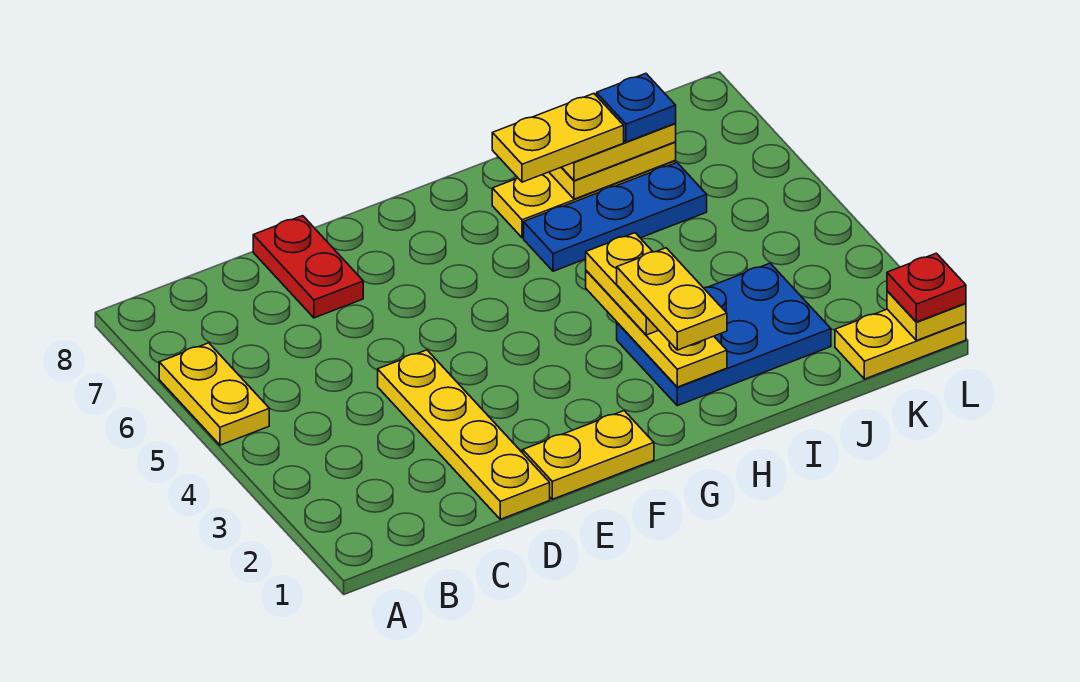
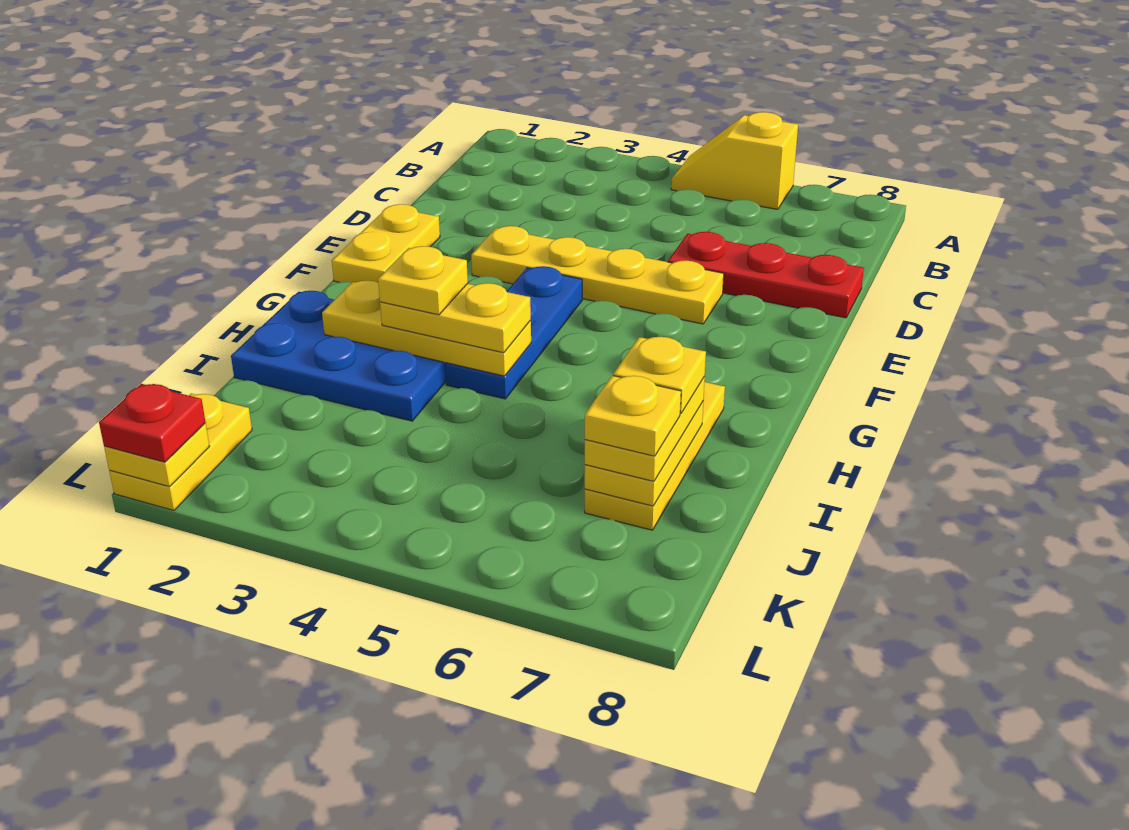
yellow plate A5:A6 level 1 -> yellow slope A5:A6 level 1 top 6
yellow plate D1:D4 level 1 -> yellow plate E3:E6 level 1
red plate D7:D8 level 1 -> red plate D6:D8 level 1
blue plate H2:J3 level 1 -> blue plate H1:I3 level 1
yellow plate H2:H3 level 4 -> yellow plate H3 level 4
blue plate H6:J6 level 1 -> blue plate F4:H4 level 1
yellow plate H7:I7 level 4 -> yellow plate I7 level 4
blue plate J7 level 4 -> yellow plate J7 level 4

